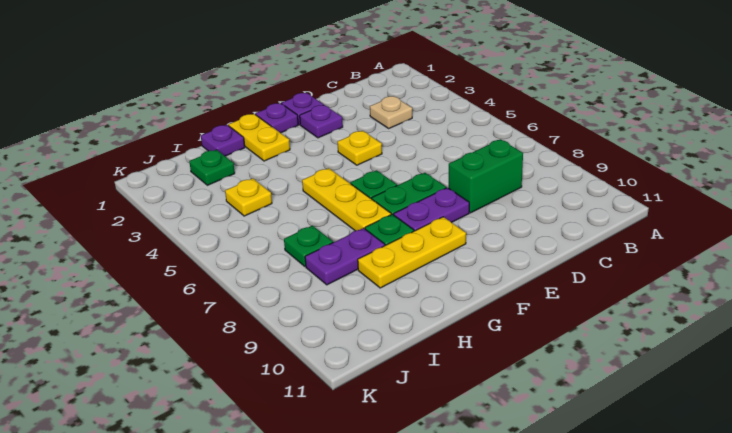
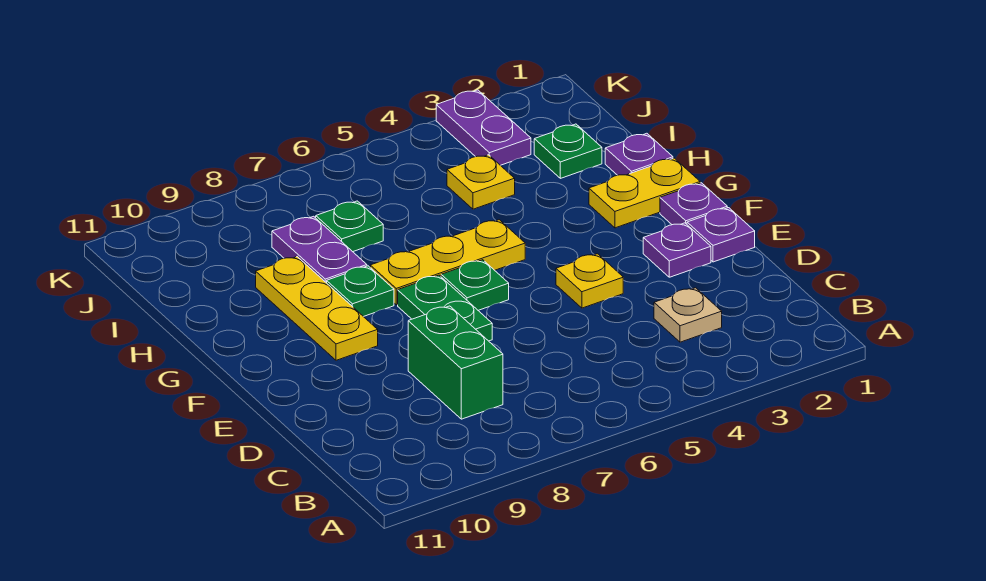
purple plate E8:F8 level 1 -> purple plate J3:K3 level 1

